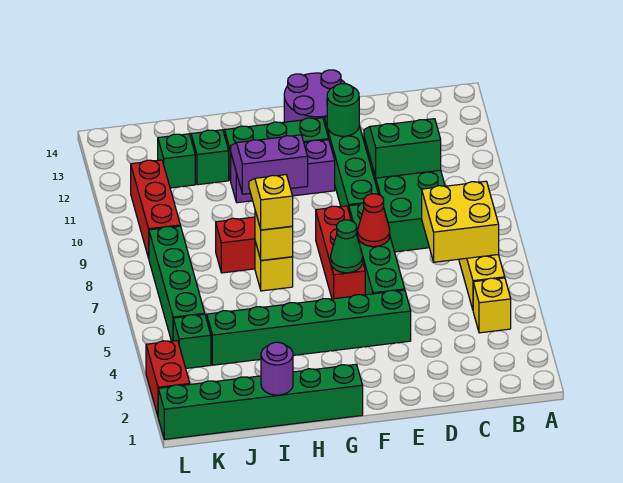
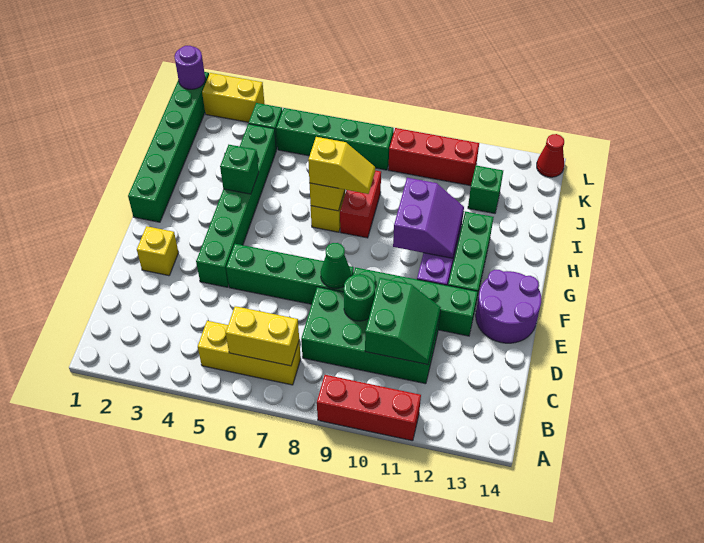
yellow brick B4 level 1 -> yellow brick E2 level 1
yellow brick B6:C7 level 2 -> yellow brick B6:B7 level 2
red cone E7 level 2 -> red cone L14 level 1
green round brick E12 level 2 -> green round brick D9 level 2
red brick F6:F8 level 1 -> red brick A9:A11 level 1
green cone F6 level 2 -> green cone E8 level 2
purple round brick I1 level 2 -> purple round brick L1 level 2
green brick I12 level 1 -> green brick H4 level 2
red brick L2:L3 level 1 -> yellow brick L2:L3 level 1

